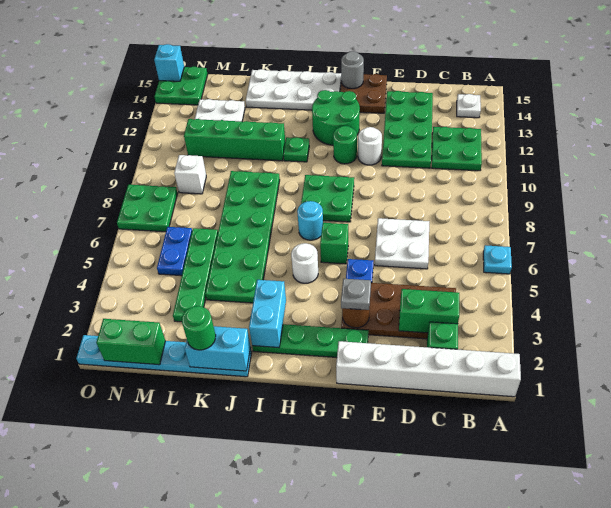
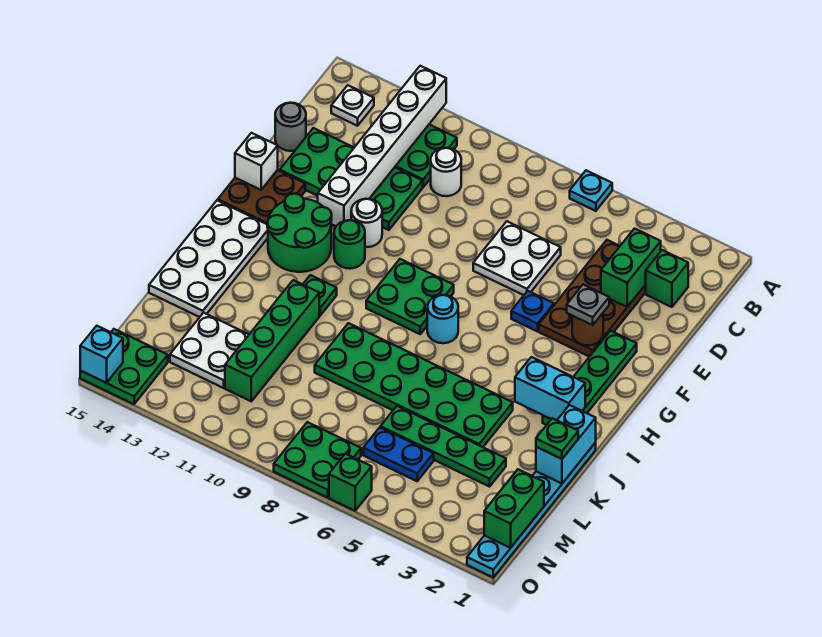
white brick A1:F1 level 1 -> white brick A12:F12 level 2
green brick G6 level 1 -> green brick O6 level 1
grey round brick G15 level 2 -> grey round brick D15 level 1
white round brick H5 level 1 -> white round brick C10 level 1
green round brick K1 level 3 -> green plate K1 level 3
white brick M9 level 1 -> white brick F15 level 2

